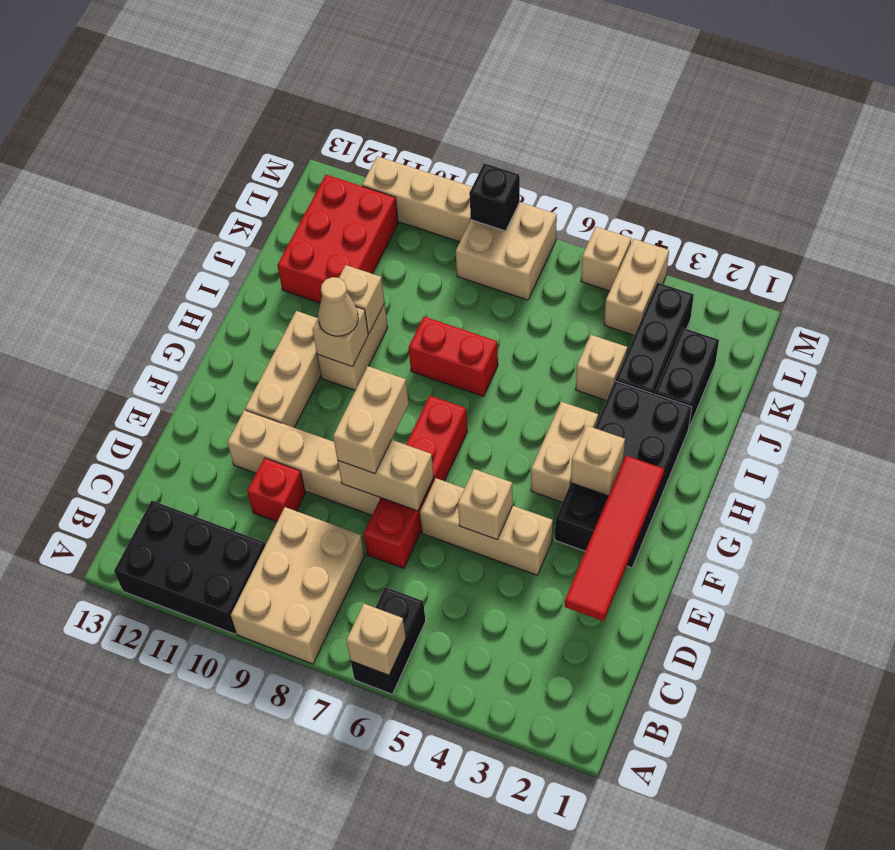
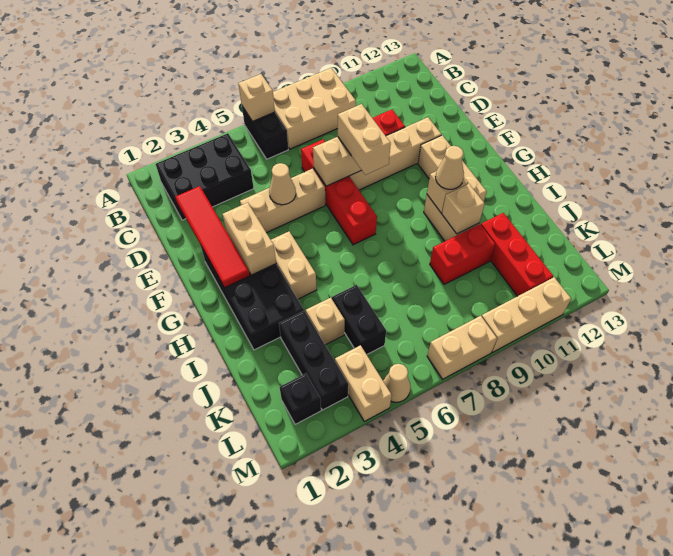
tan brick A8:C9 level 1 -> tan brick A7:B9 level 1
black brick A10:B12 level 1 -> black brick B2:C4 level 1
tan brick E5 level 2 -> tan cone E5 level 2
tan brick G3 level 2 -> tan brick F3:G3 level 2
red brick I7:I8 level 1 -> red brick J9:J10 level 1
black brick J2:K2 level 1 -> black brick J5:K5 level 1
red brick J11:L12 level 1 -> red brick J11:L11 level 1
tan brick L7:M8 level 1 -> tan brick M7:M8 level 1
tan brick M5 level 1 -> tan cone M5 level 1
black brick M8 level 2 -> black brick L2 level 1

